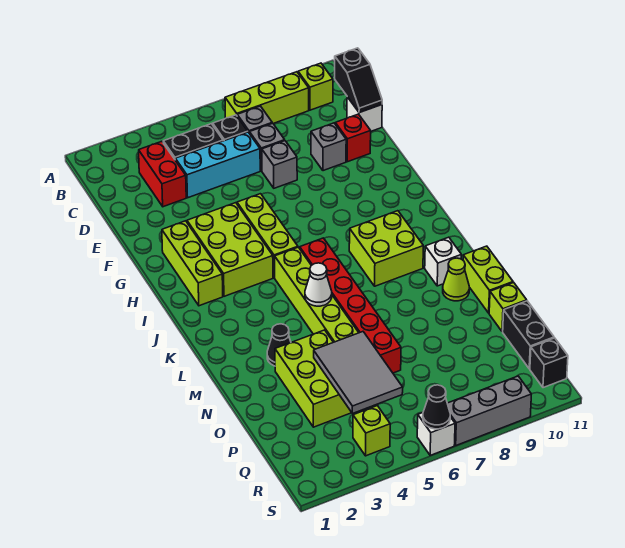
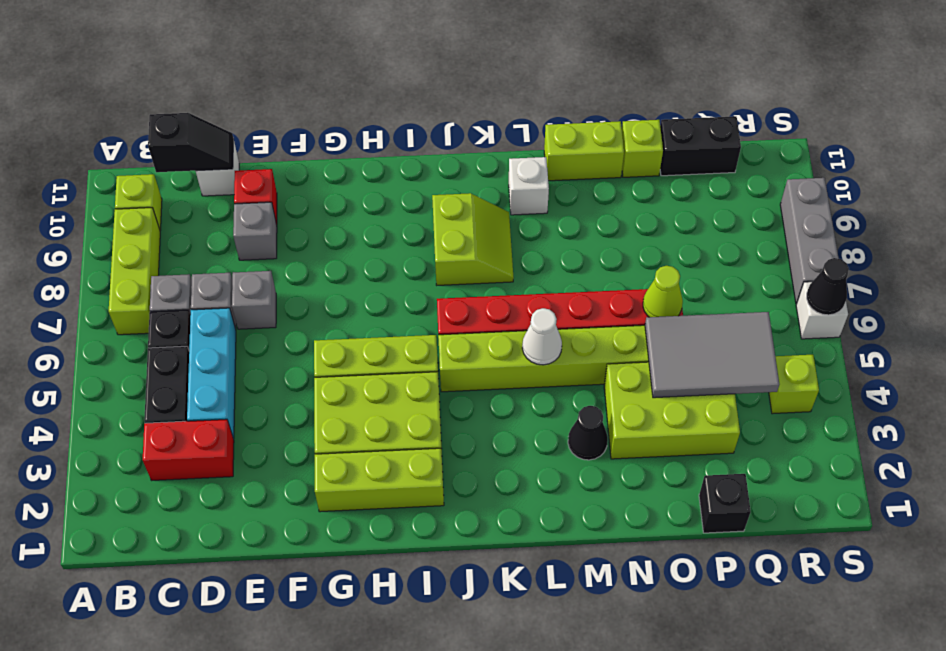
lime brick J8:K9 level 1 -> lime slope J8:K9 level 1 top J
lime cone M10 level 1 -> lime cone O6 level 2
black brick R11 level 1 -> black brick P1 level 1

